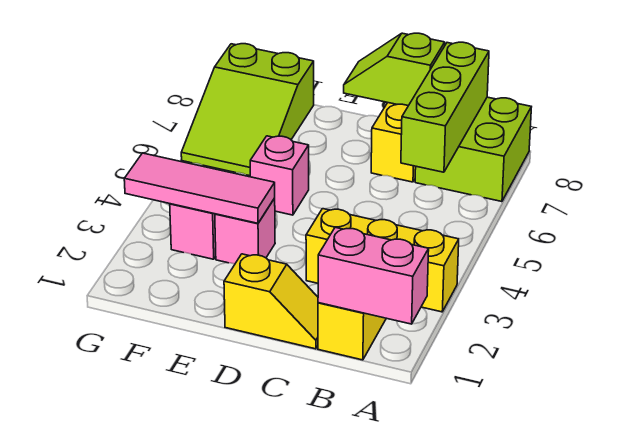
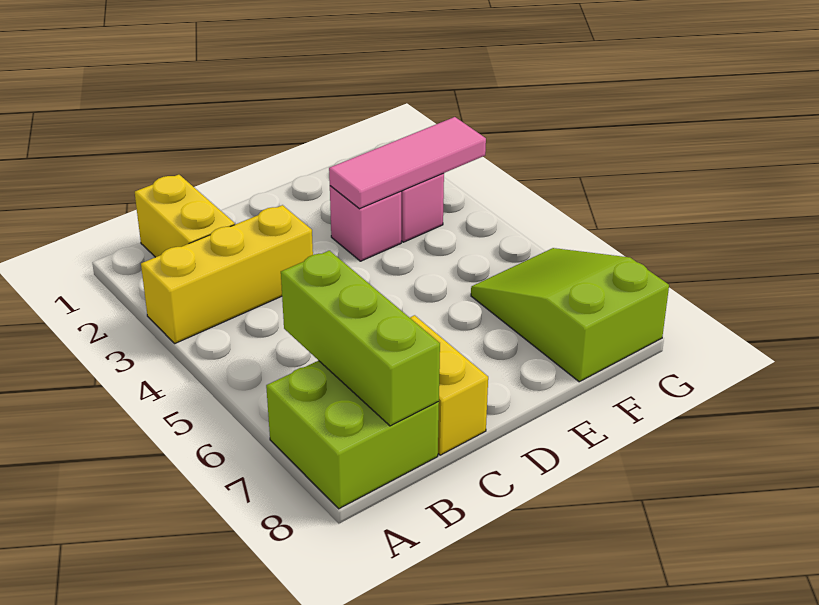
pink brick A1:B1 level 2 -> none
yellow slope C1:D1 level 1 top D -> none
lime slope C8:D8 level 2 top C -> none
pink brick E5 level 1 -> none

